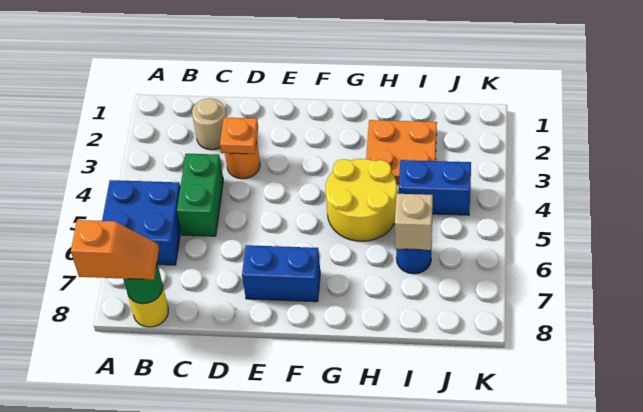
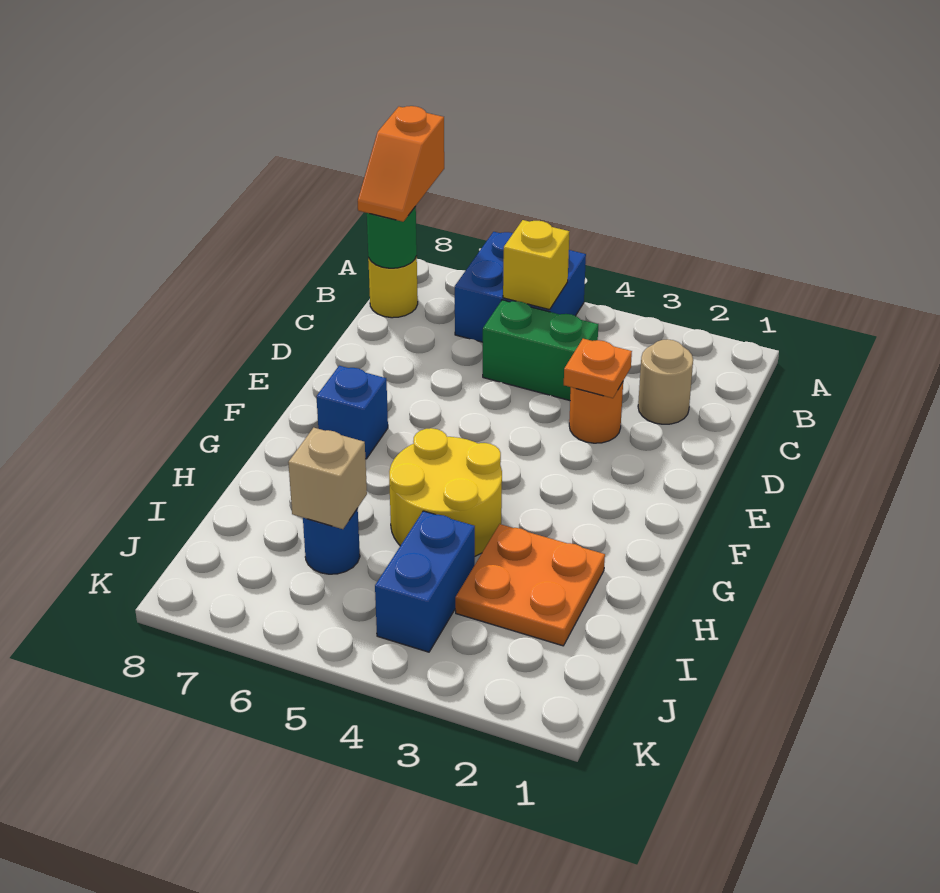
none -> yellow brick B5 level 2
blue brick E7:F7 level 1 -> blue brick F7 level 1

